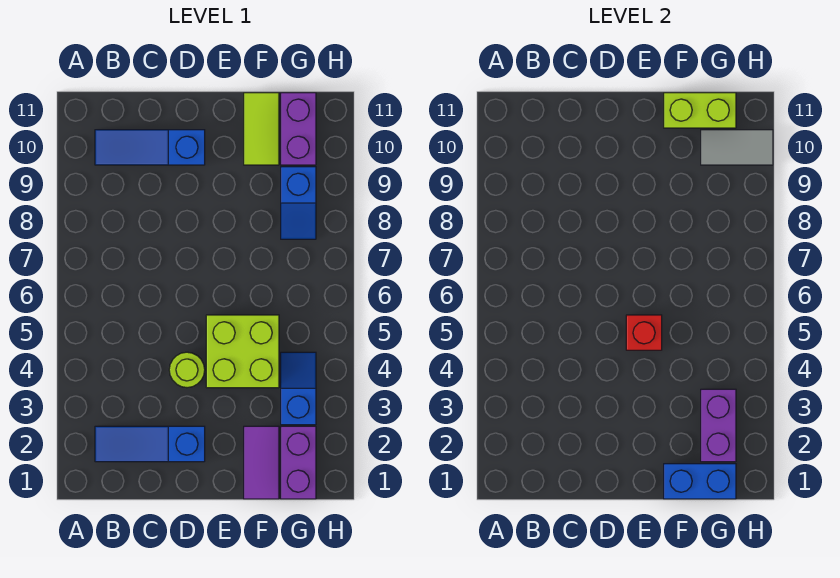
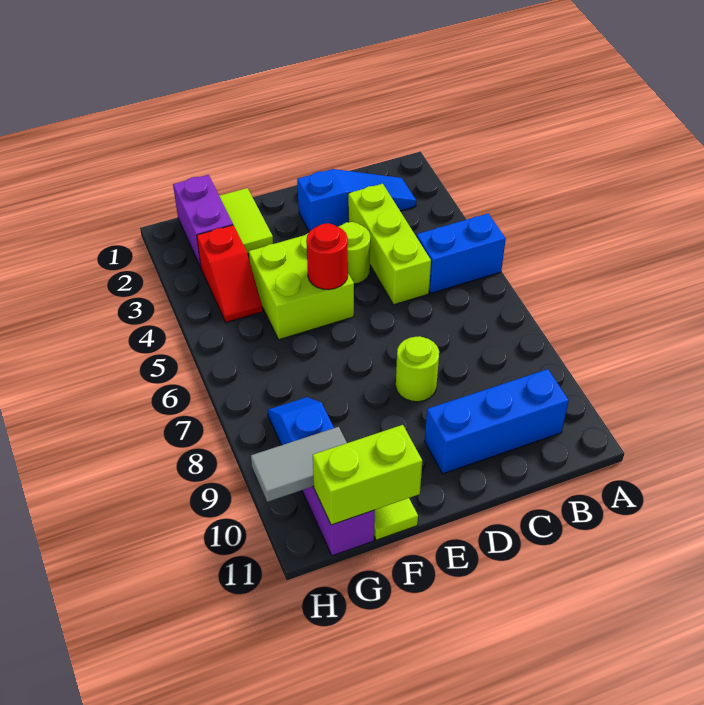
blue slope B10:D10 level 1 top D -> blue brick B10:D10 level 1
none -> lime brick C3:C5 level 1
none -> lime round brick D8 level 1
red brick E5 level 2 -> red round brick E5 level 2
purple tile F1:F2 level 1 -> lime tile F1:F2 level 1
blue brick F1:G1 level 2 -> blue brick A5:B5 level 1
purple brick G2:G3 level 2 -> none
blue slope G3:G4 level 1 top 3 -> red slope G3:G4 level 1 top 3

